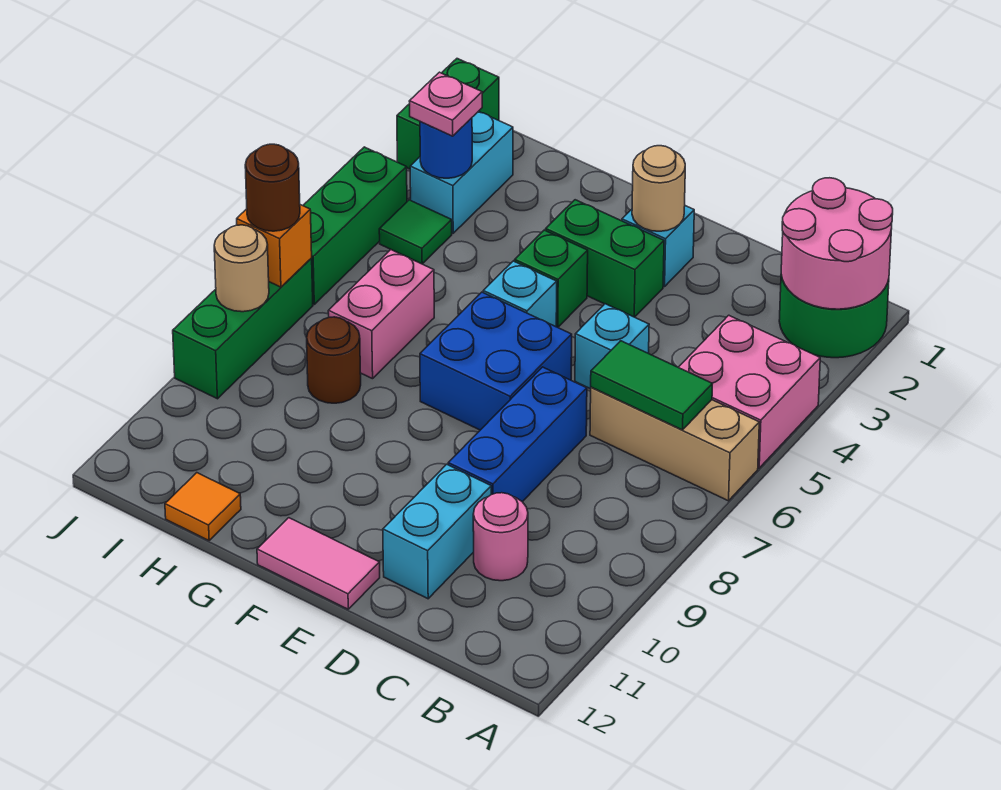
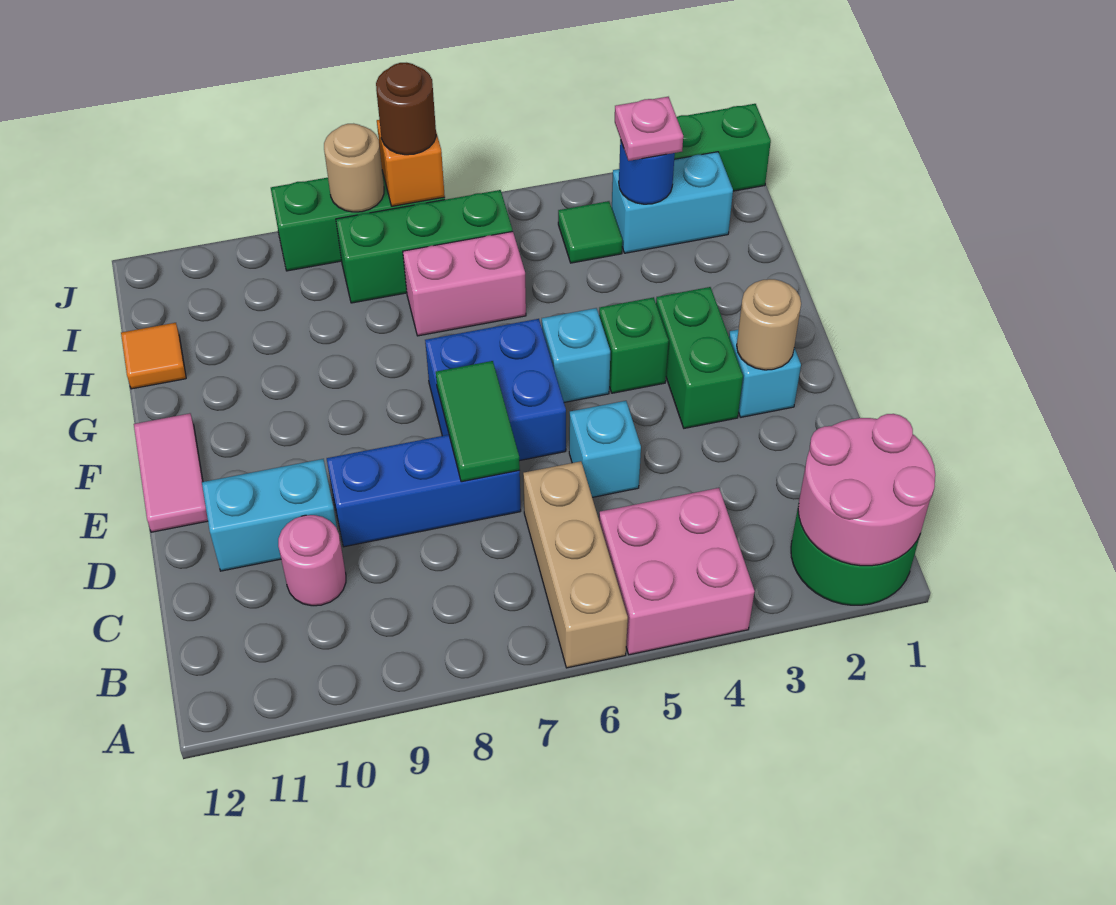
green tile B6:C6 level 2 -> green tile D7:E7 level 2
brown round brick H8 level 1 -> none
green brick J4:J6 level 1 -> green brick I6:I8 level 1

